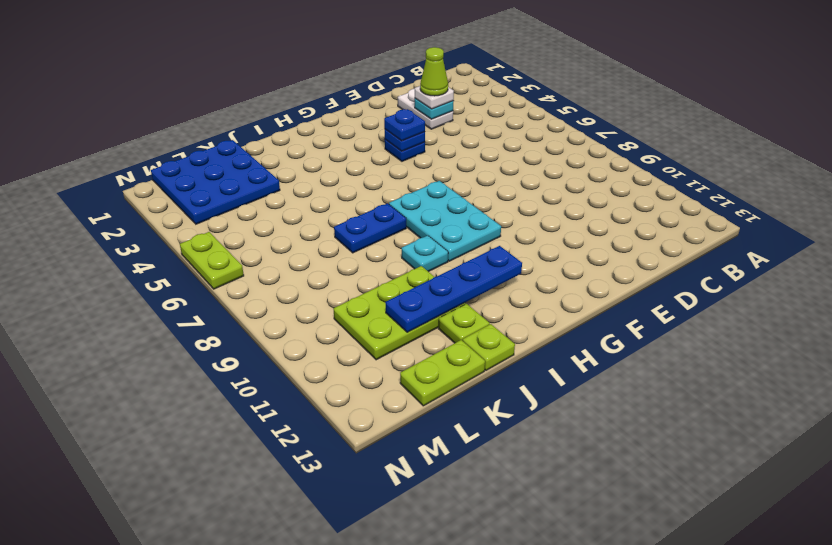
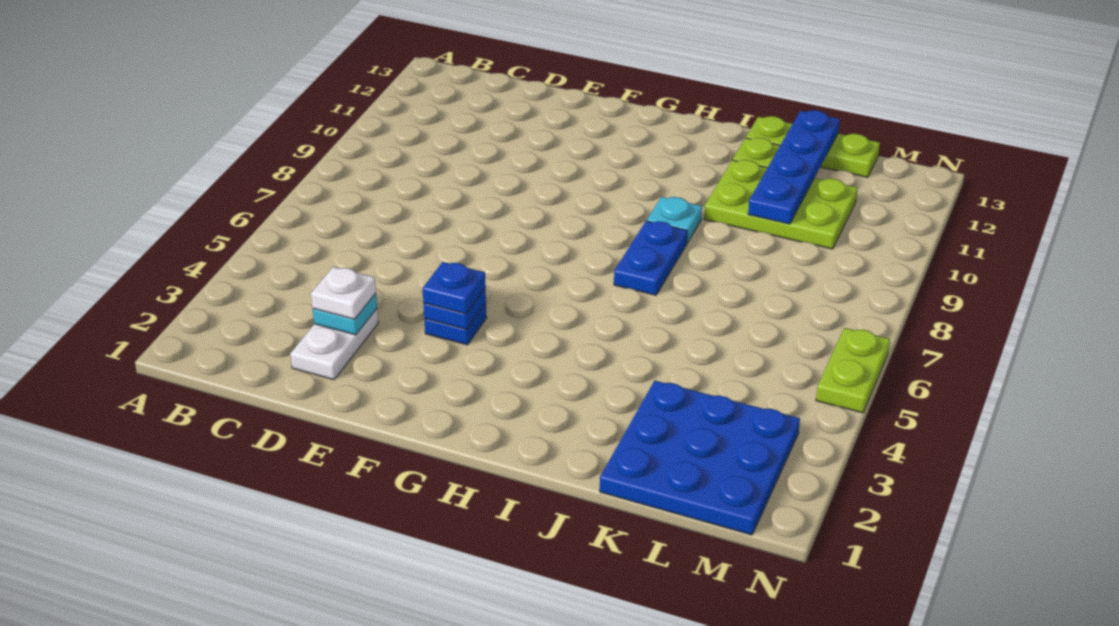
lime cone D3 level 4 -> none
cyan plate G7:H9 level 1 -> none
blue plate H11:K11 level 2 -> blue plate K10:K13 level 2
blue plate I7:J7 level 1 -> blue plate I7:I8 level 1

